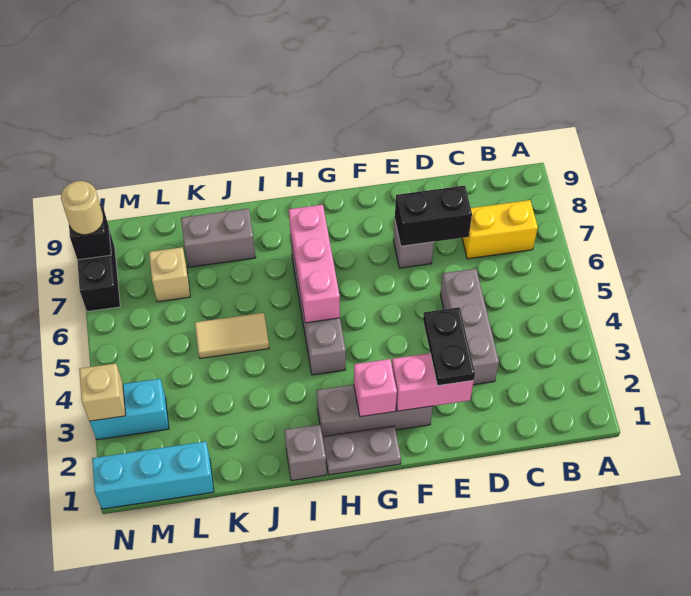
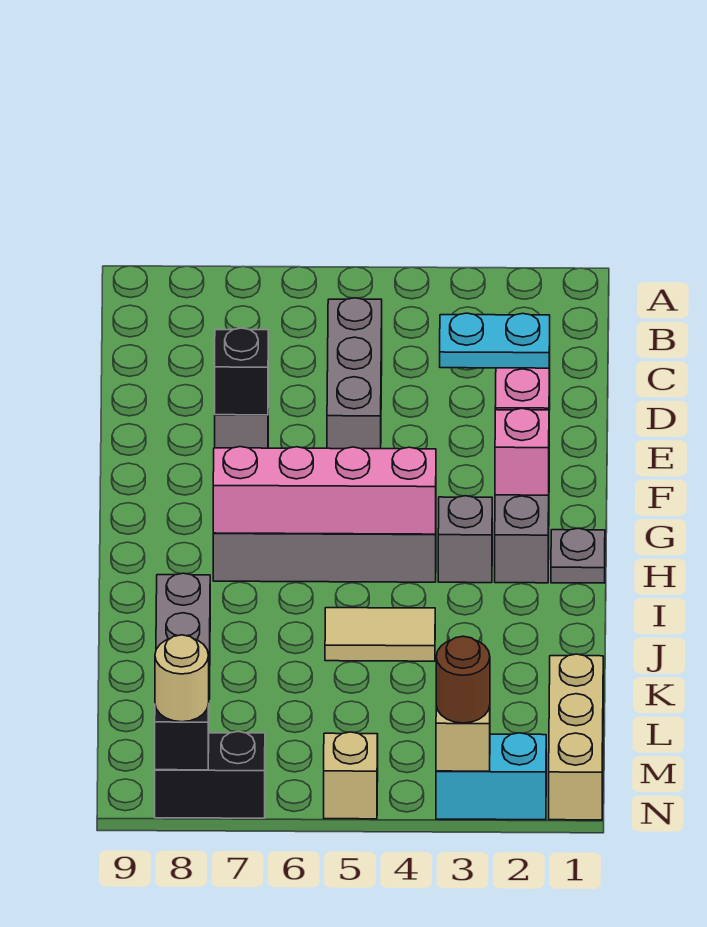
yellow brick B7:C7 level 1 -> none
grey brick D3:D5 level 1 -> grey brick C5:E5 level 1
black brick D7:E7 level 2 -> black brick E7 level 2
black plate E2:E3 level 3 -> cyan plate E2:E3 level 3
grey plate G1:H1 level 1 -> grey plate H1 level 1
pink brick H5:H7 level 2 -> pink brick H4:H7 level 2
grey brick I1 level 1 -> grey brick H3 level 1
tan tile J5:K5 level 1 -> tan tile J4:J5 level 1
cyan brick L1:N1 level 1 -> tan brick L1:N1 level 1
tan brick L7 level 1 -> tan brick N5 level 1
cyan brick M3:N3 level 1 -> cyan brick N2:N3 level 1
none -> brown round brick N3 level 3

